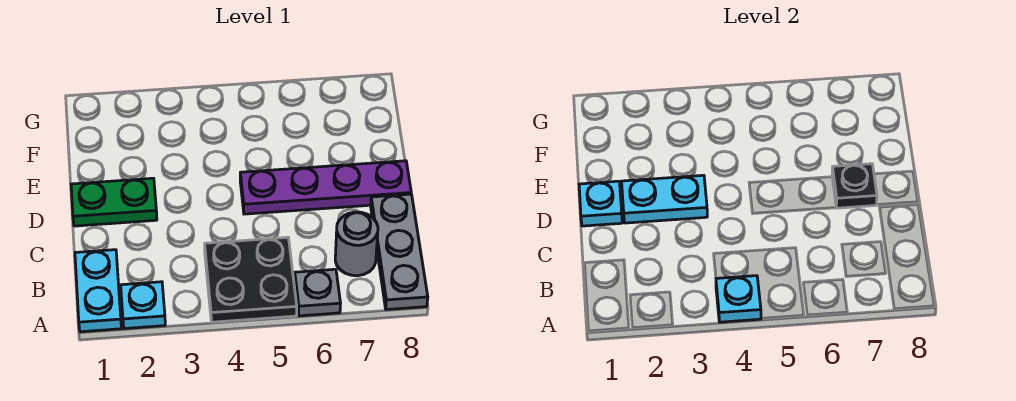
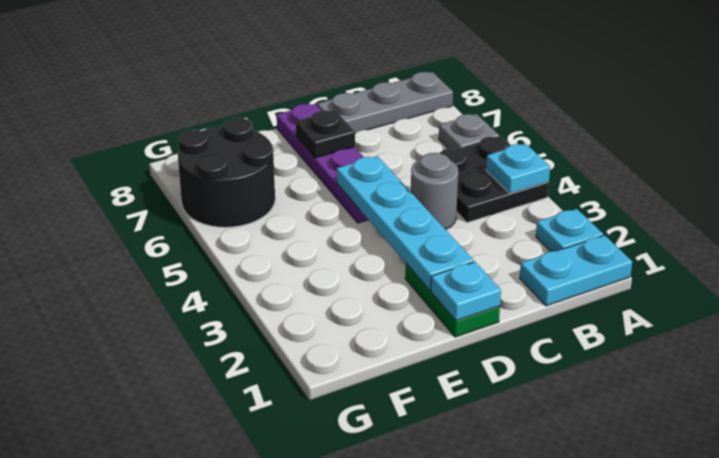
grey round brick B7 level 1 -> grey round brick C4 level 1
cyan plate D2:D3 level 2 -> cyan plate D2:D5 level 2
none -> black round brick F6:G7 level 1

